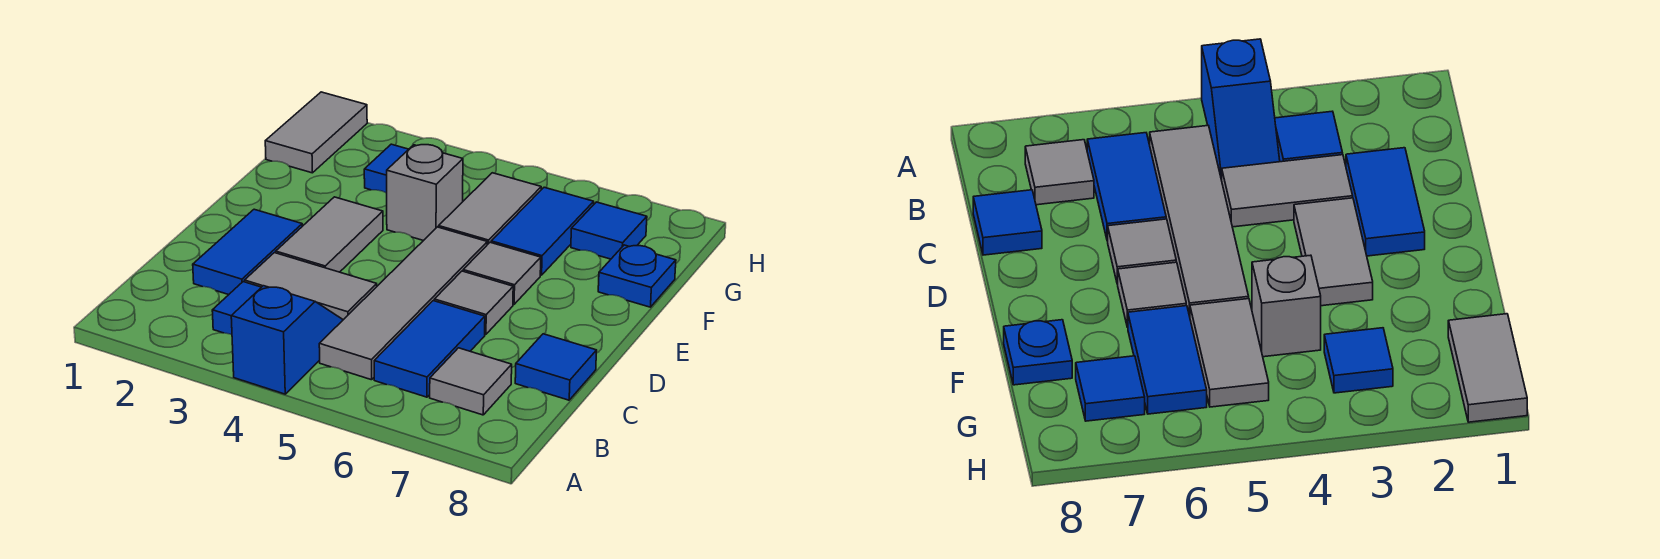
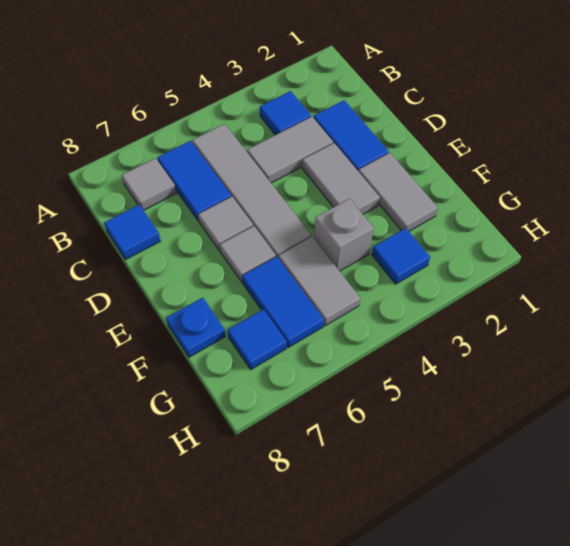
blue slope A4:B4 level 1 top A -> none
grey tile G1:H1 level 1 -> grey tile E2:F2 level 1

